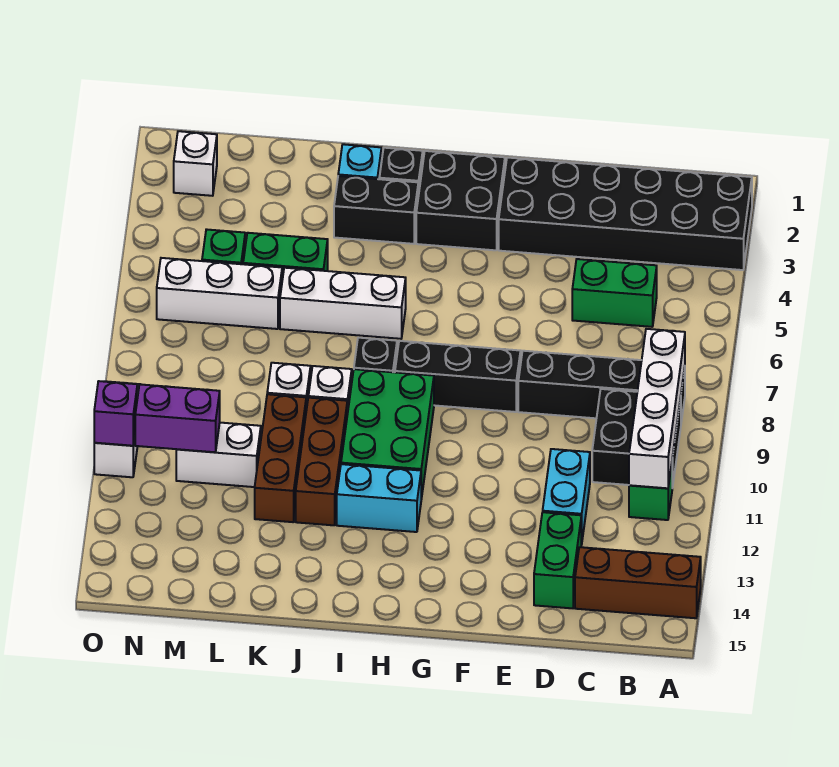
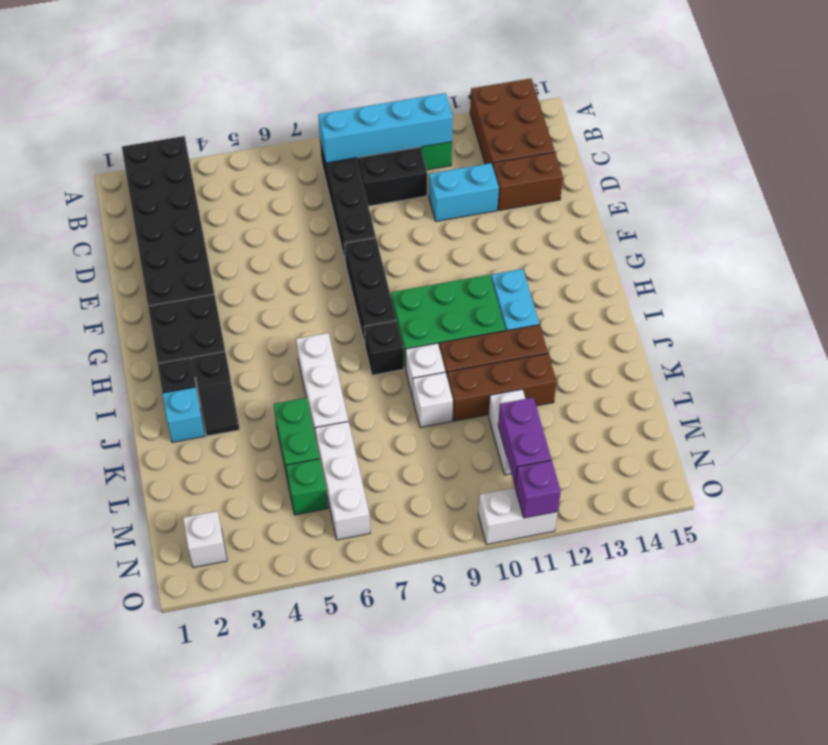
brown brick A14:C14 level 1 -> brown brick A13:C14 level 1
white brick B8:B11 level 2 -> cyan brick B8:B11 level 2
green brick C5:D5 level 1 -> none
green brick D13:D14 level 1 -> brown brick D13:D14 level 1
black brick I3:J3 level 1 -> black slope I3:J3 level 1 top I

